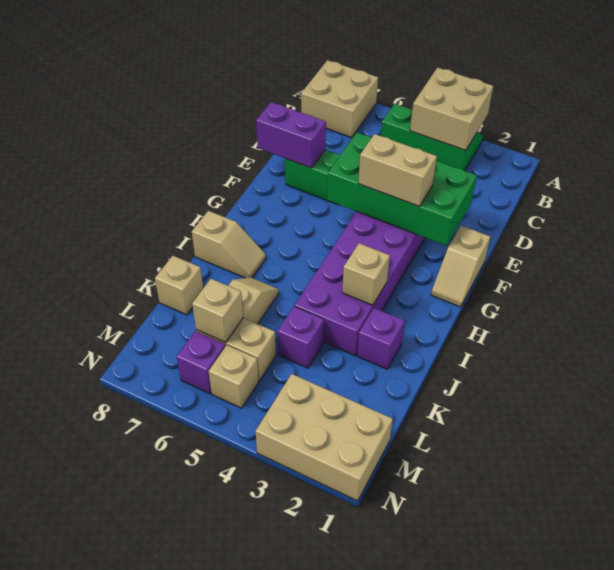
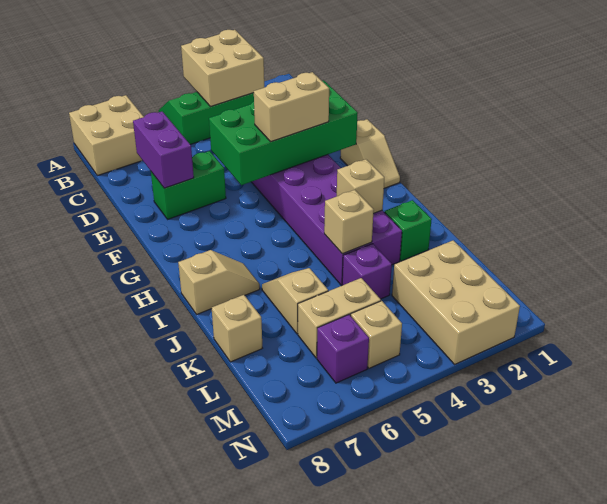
purple brick E7:E8 level 2 -> purple brick D7:E7 level 2
purple brick J2 level 1 -> green brick J2 level 1
tan brick L6 level 2 -> tan brick J4 level 2
tan brick M1:N3 level 1 -> tan brick L2:N3 level 1

